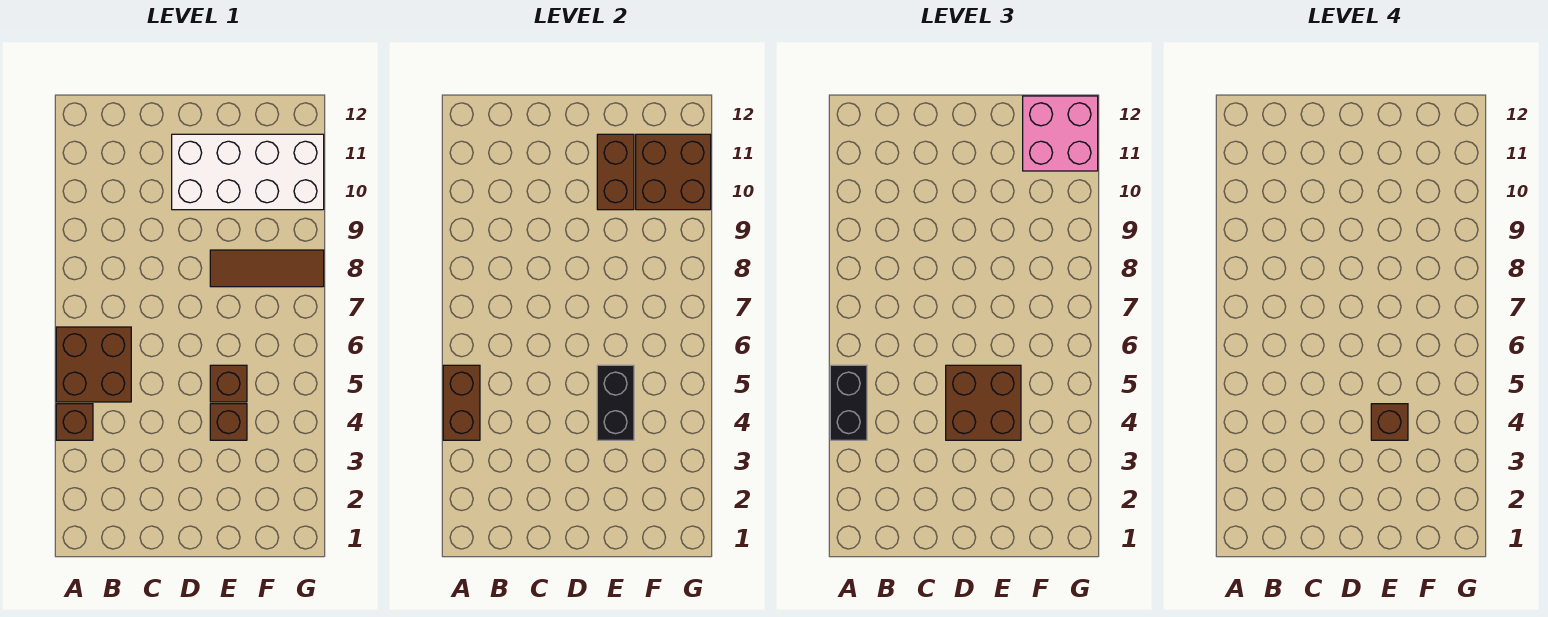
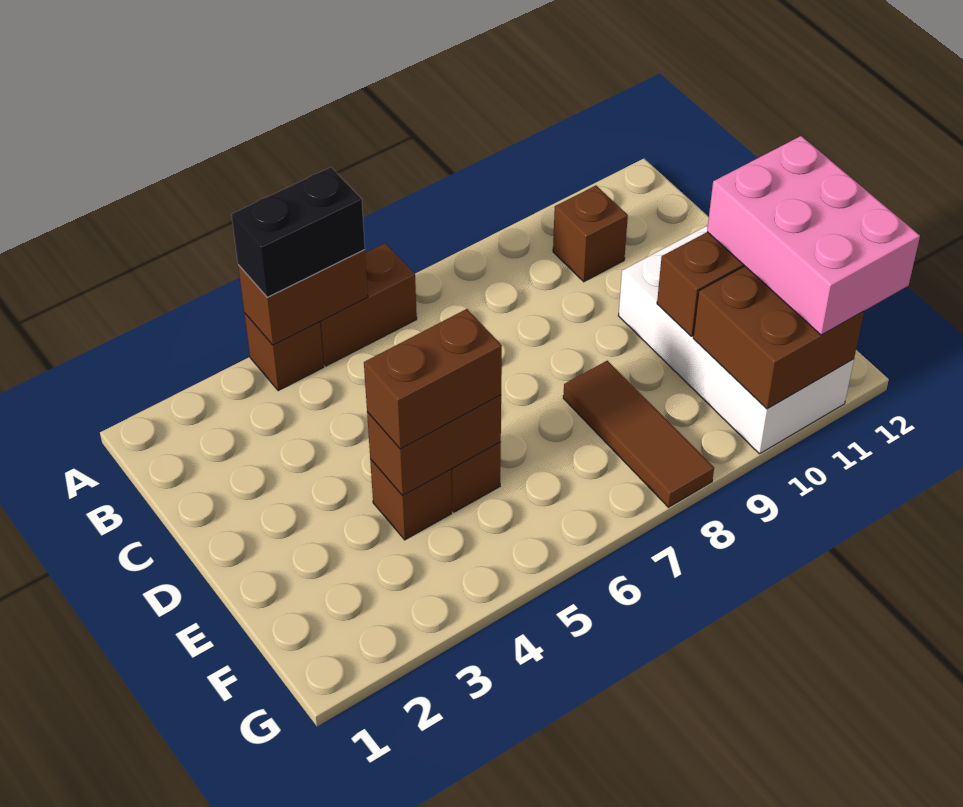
brown brick A5:B6 level 1 -> brown brick A5:A6 level 1
brown brick D4:E5 level 3 -> brown brick E4:E5 level 3
black brick E4:E5 level 2 -> brown brick E4:E5 level 2
brown brick E4 level 4 -> brown brick B10 level 1
pink brick F11:G12 level 3 -> pink brick E11:G12 level 3

